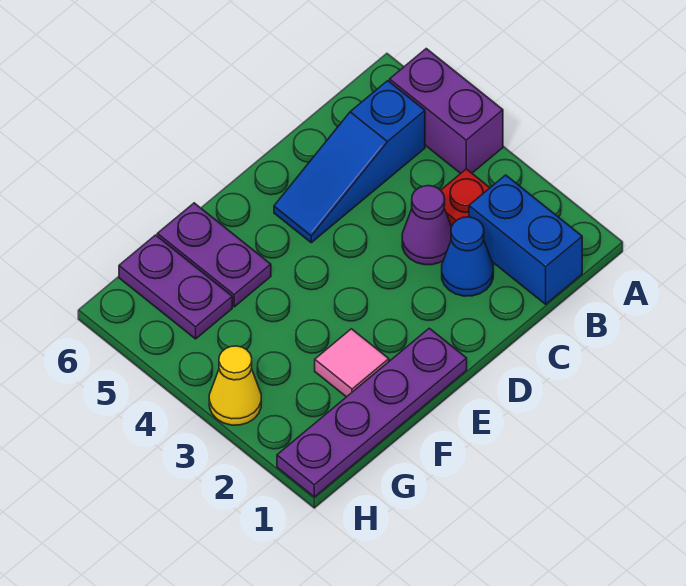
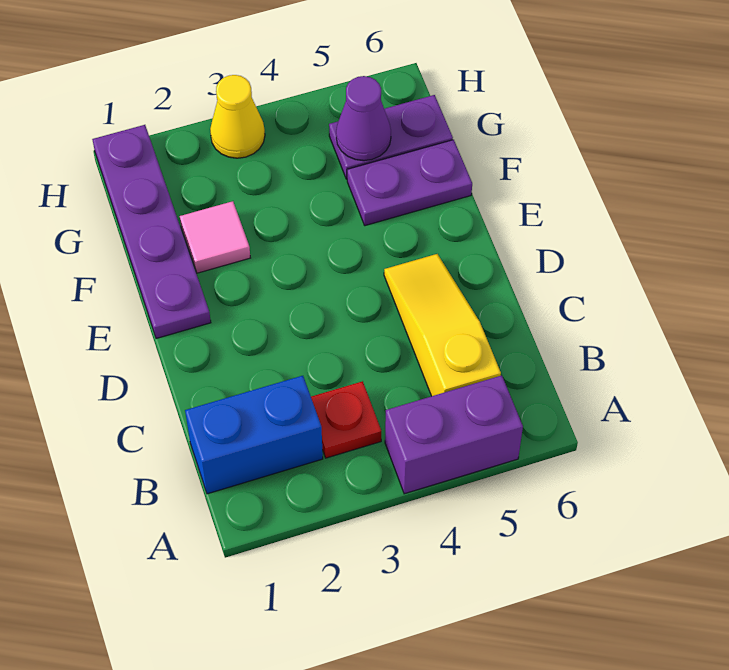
blue slope B5:D5 level 1 top B -> yellow slope B5:D5 level 1 top B
blue cone C2 level 1 -> none
purple cone C3 level 1 -> purple cone G5 level 2

